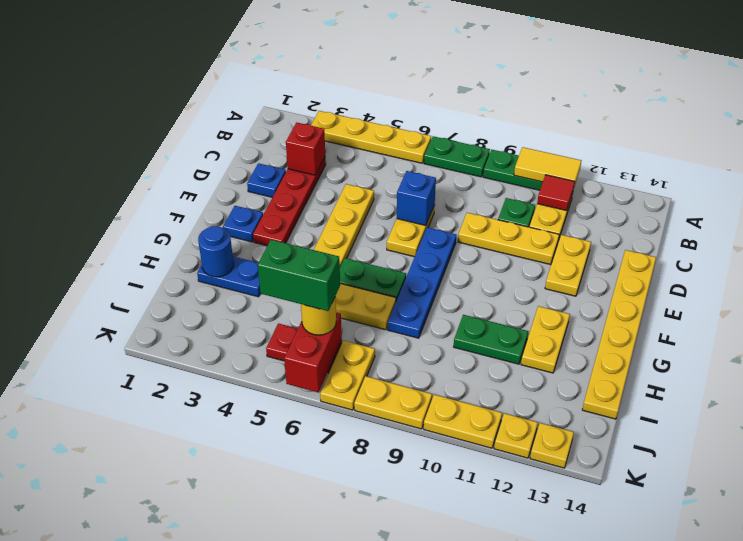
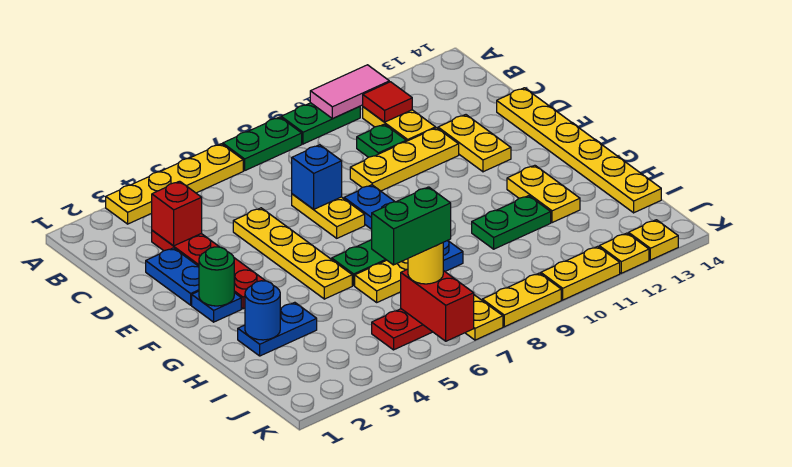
yellow tile A10:A11 level 2 -> pink tile A10:A11 level 2
blue plate D2 level 1 -> blue plate D2:E2 level 1
none -> green round brick F2 level 2

